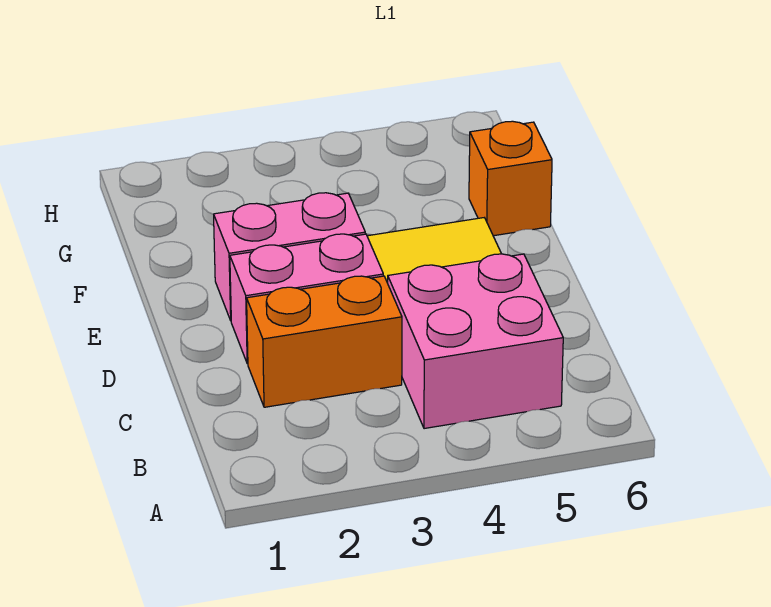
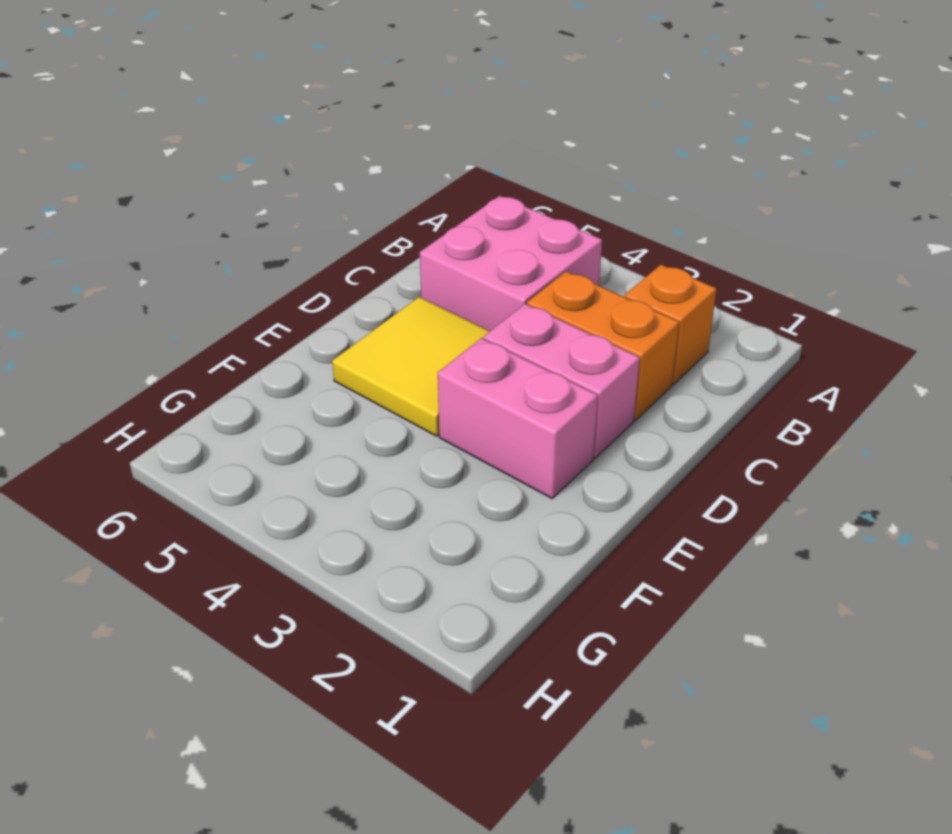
orange brick F6 level 1 -> orange brick B2 level 1

